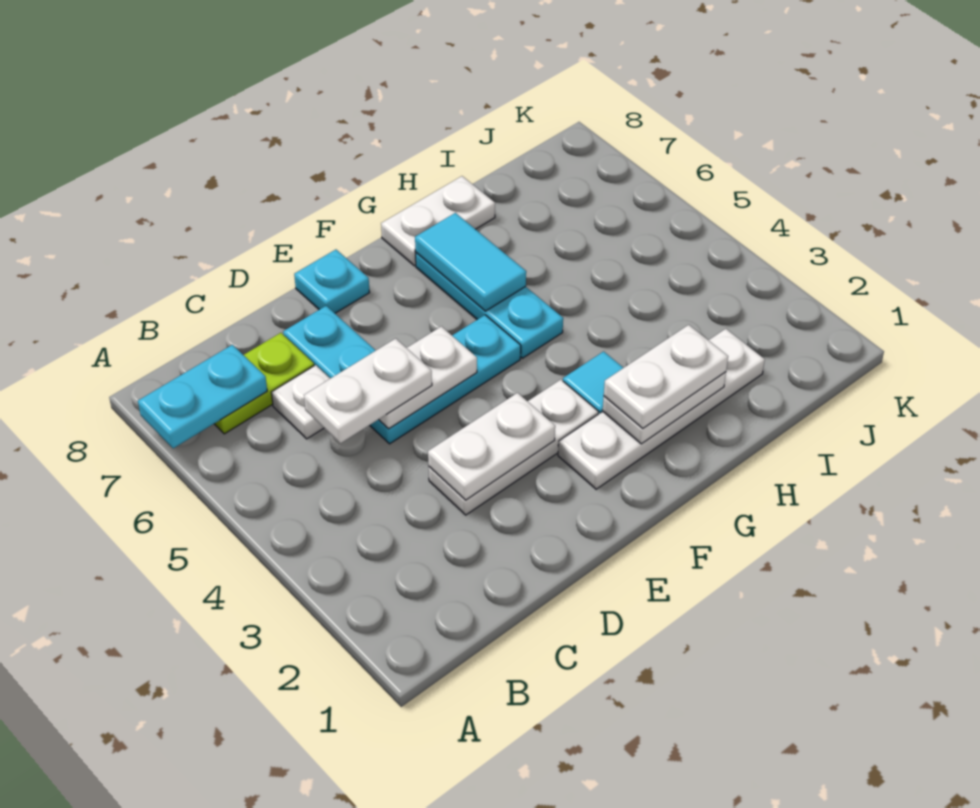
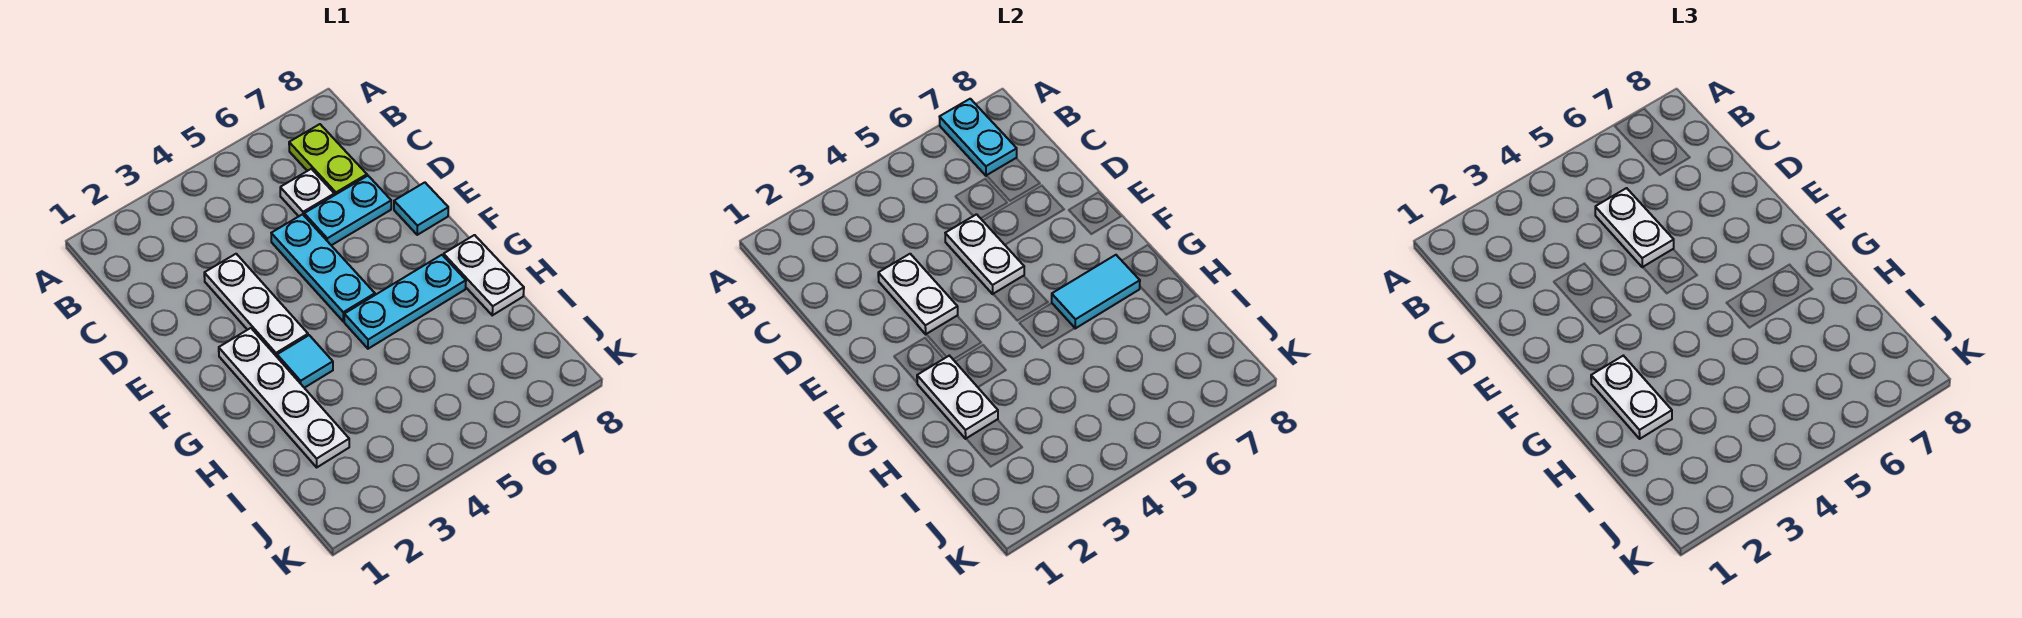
cyan plate E8 level 1 -> cyan tile E8 level 1

